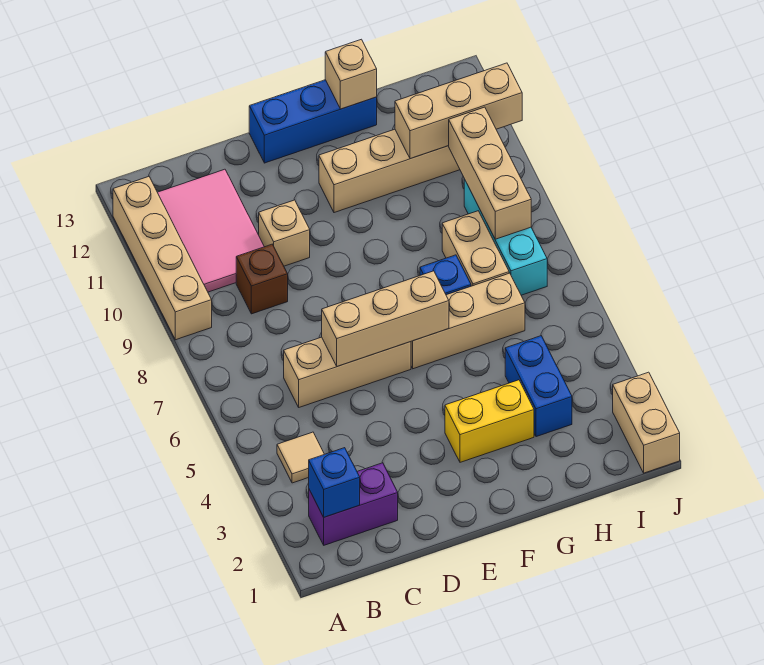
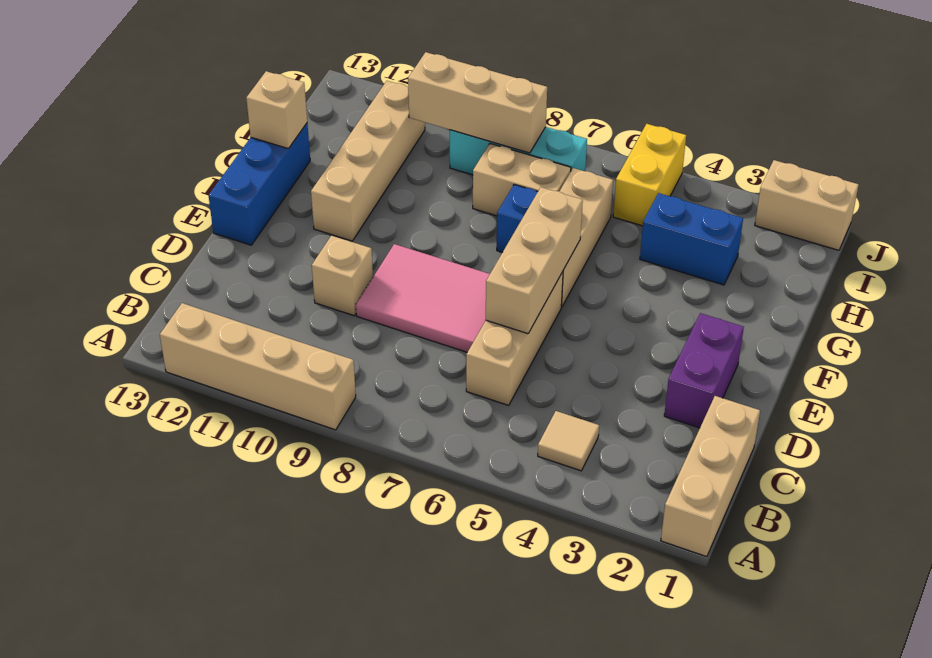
purple brick B2:C2 level 1 -> purple brick D2:E2 level 1
blue brick B2 level 2 -> none
pink tile B10:C12 level 1 -> pink tile D7:E9 level 1
brown brick C9 level 1 -> none
yellow brick F3:G3 level 1 -> yellow brick I5:J5 level 1
tan brick H11:J11 level 2 -> tan brick A1:C1 level 1

